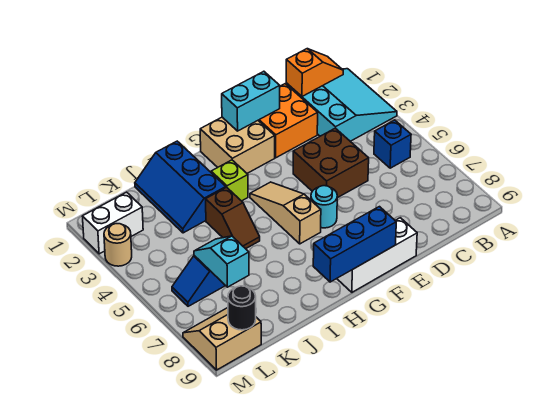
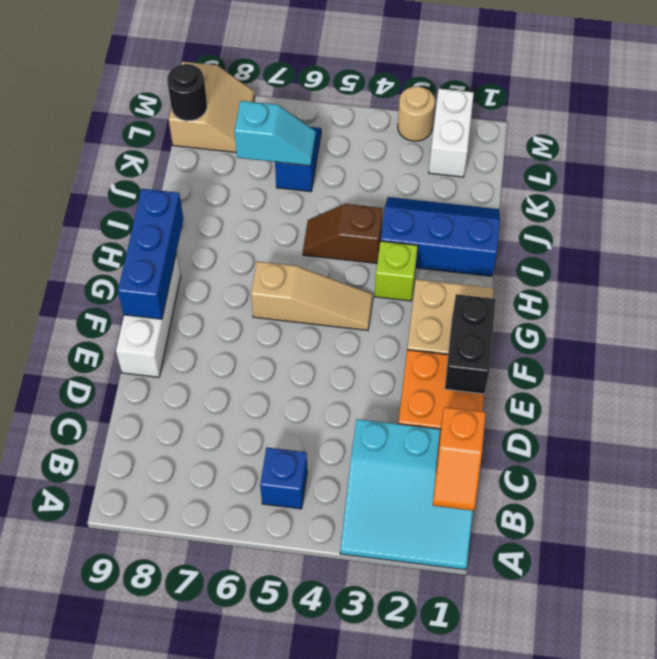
brown brick D4:E5 level 1 -> none
cyan brick E1:F1 level 2 -> black brick E1:F1 level 2
cyan round brick F6 level 1 -> none

